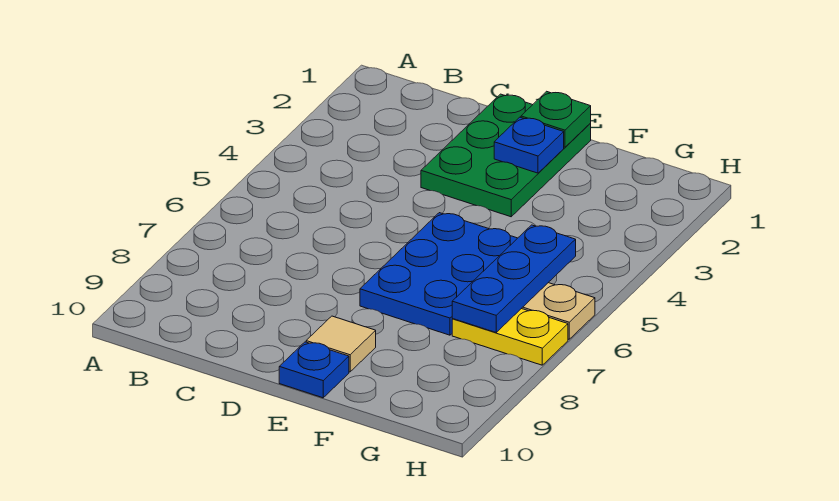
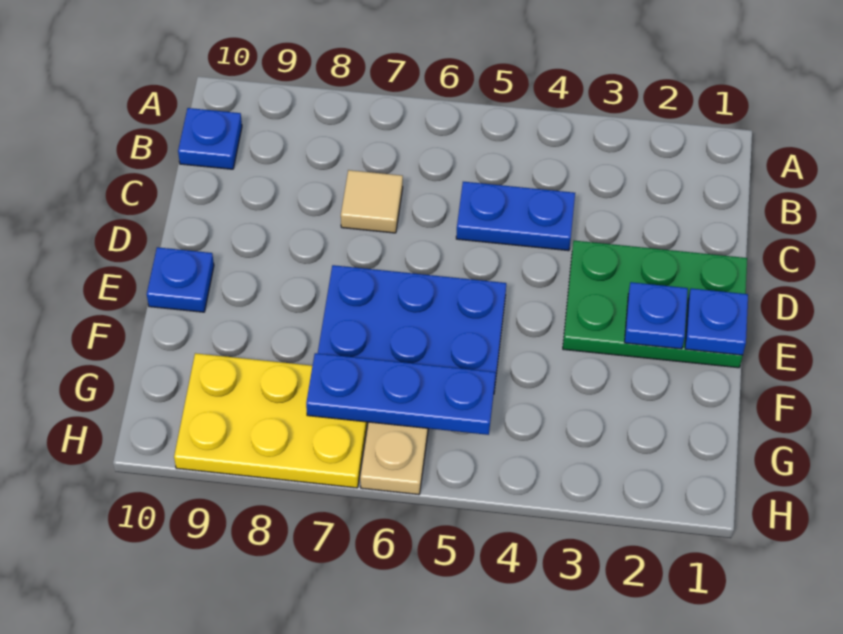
none -> blue plate B10 level 1
none -> blue plate C4:C5 level 1
green plate E1 level 2 -> blue plate E1 level 2
tan tile E9 level 1 -> tan tile C7 level 1
yellow plate G7:H7 level 1 -> yellow plate G7:H9 level 1

